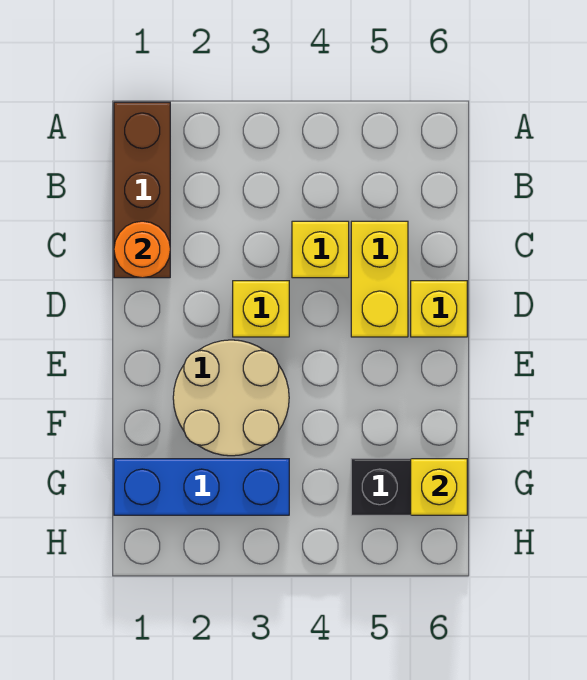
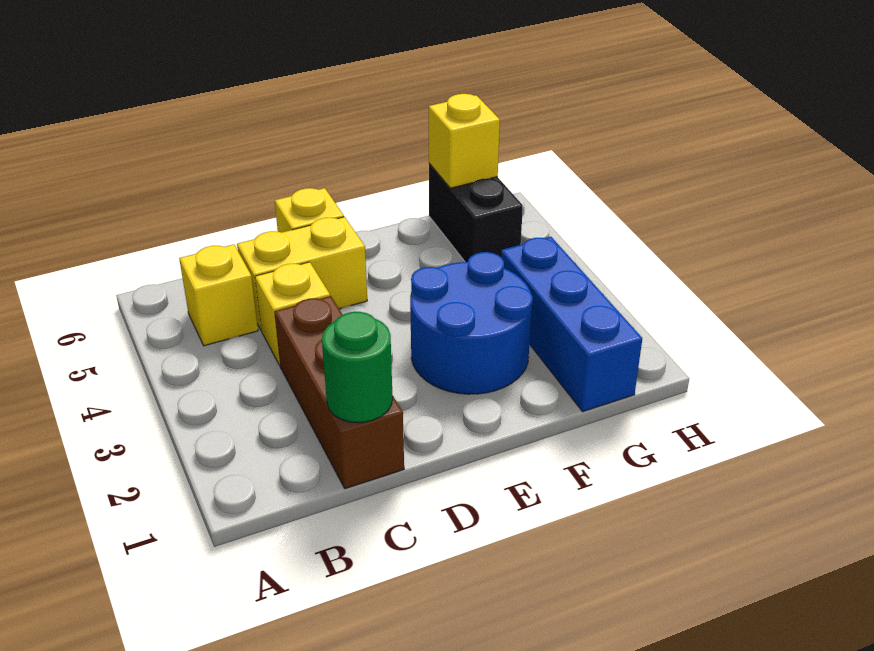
brown brick A1:C1 level 1 -> brown brick C1:C3 level 1
orange round brick C1 level 2 -> green round brick C1 level 2
yellow brick D3 level 1 -> yellow brick B5 level 1
tan round brick E2:F3 level 1 -> blue round brick E2:F3 level 1

